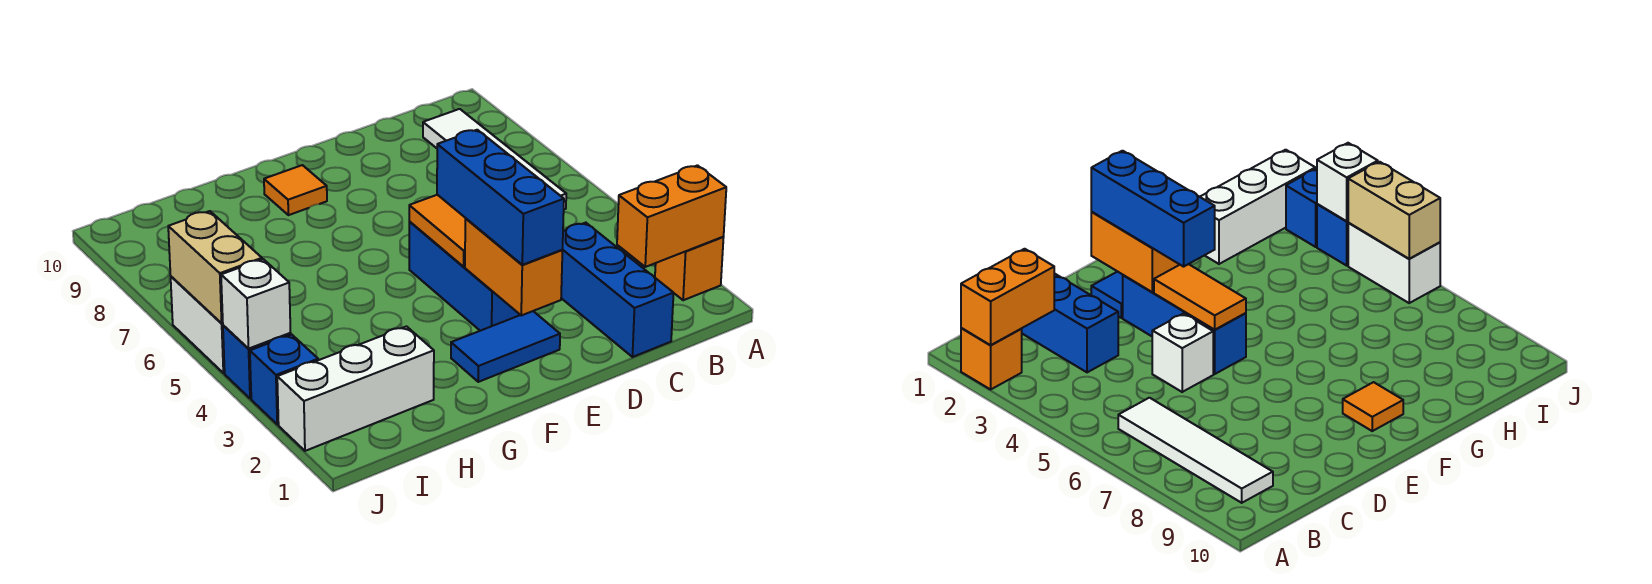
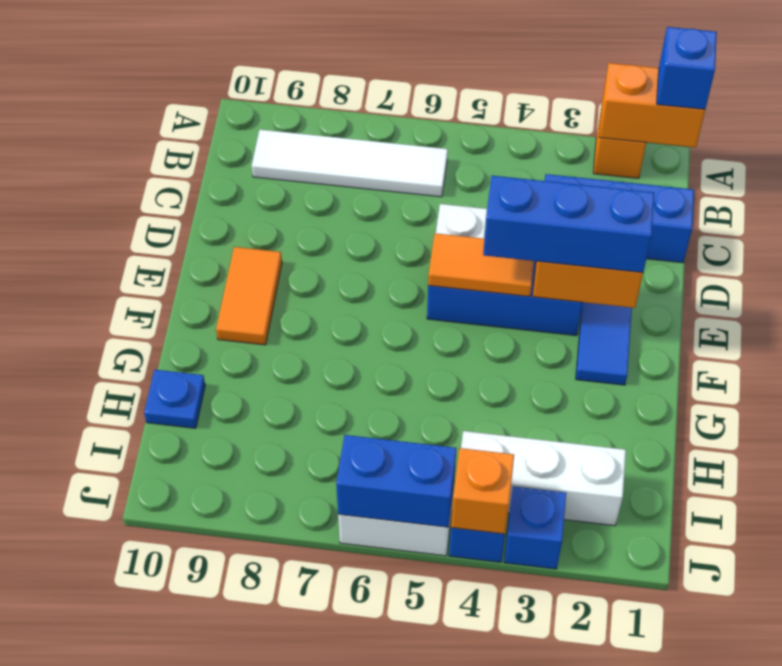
none -> blue brick A1 level 3
orange brick A2:B2 level 2 -> orange brick A1:A2 level 2
orange tile F9 level 1 -> orange tile E9:F9 level 1
white brick H2:J2 level 1 -> white brick I2:I4 level 1
none -> blue plate H10 level 1
white brick J4 level 2 -> orange brick J4 level 2
tan brick J5:J6 level 2 -> blue brick J5:J6 level 2

